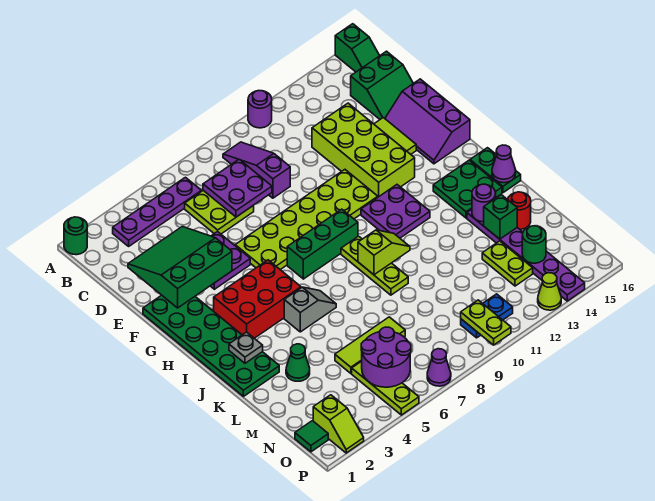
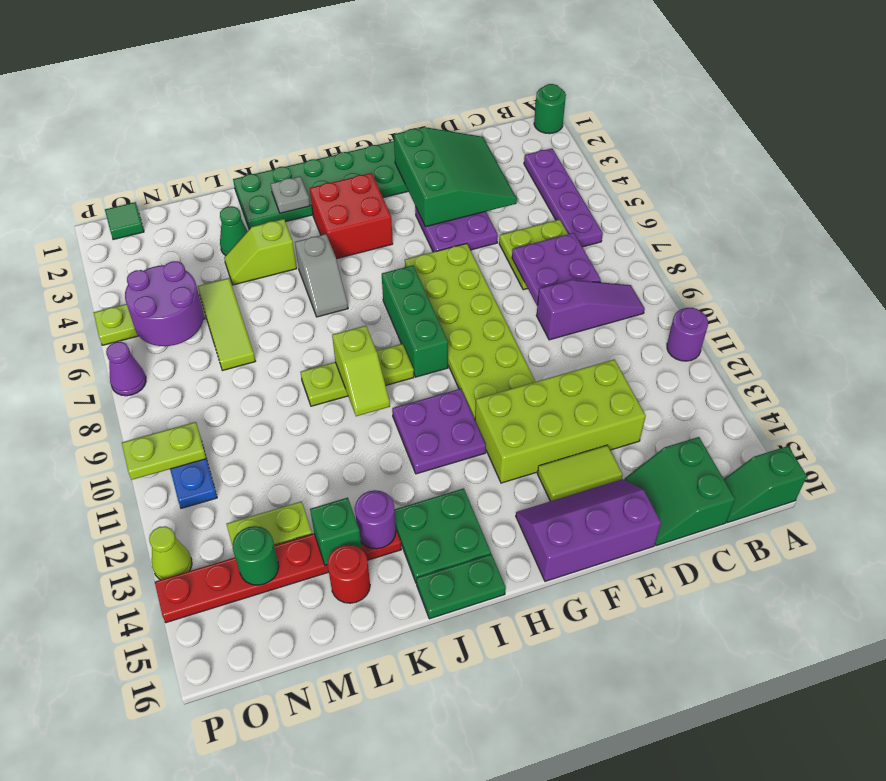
red brick H3:I5 level 1 -> red brick H3:I4 level 1
purple cone J16 level 2 -> none
purple plate K14:P14 level 1 -> red plate K14:P14 level 1
lime slope O2:P2 level 1 top O -> lime slope K4:L4 level 1 top K

